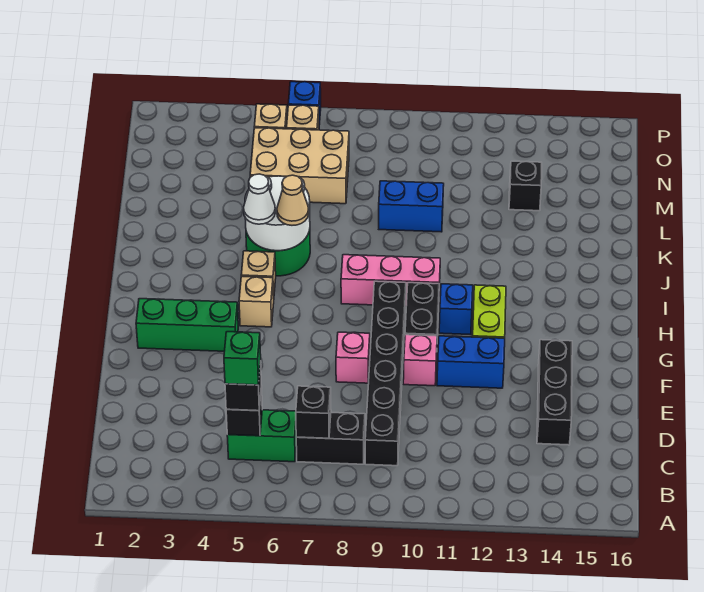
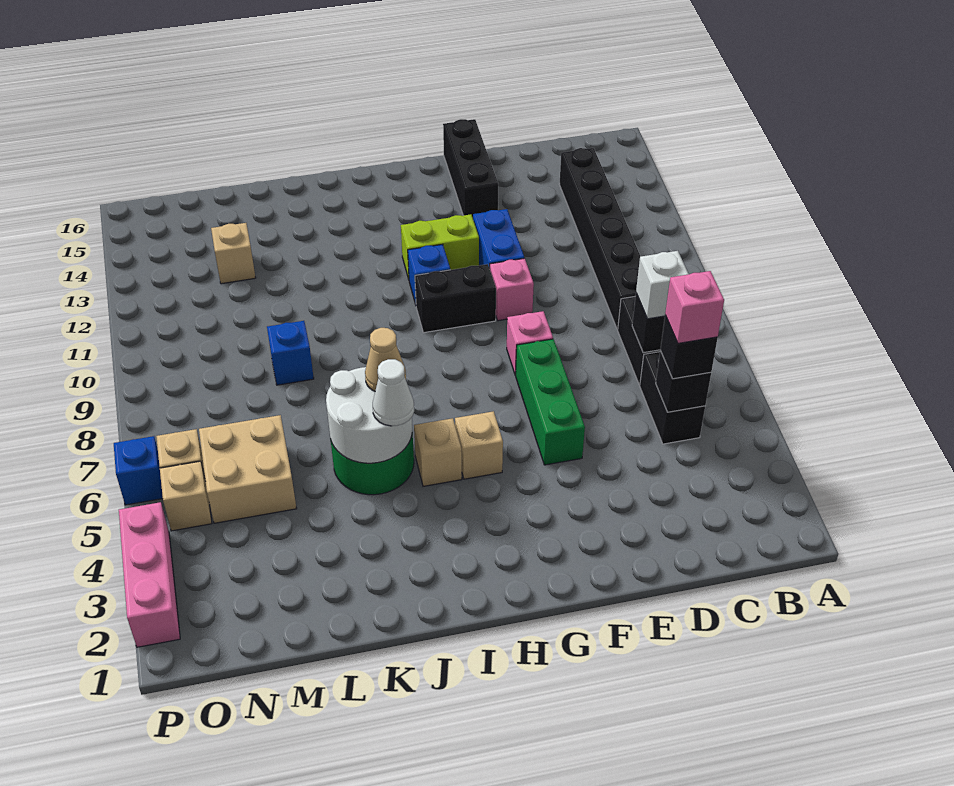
green brick C5:C6 level 1 -> black brick C5:C6 level 1
green brick C5 level 4 -> pink brick C5 level 4
none -> white brick C7 level 3
black brick C9:H9 level 1 -> black brick C9:C14 level 1
black brick D14:F14 level 1 -> black brick F14:F16 level 1
green brick G2:G4 level 1 -> green brick F5:F7 level 1
pink brick I8:I10 level 1 -> pink brick P2:P4 level 1
blue brick L9:L10 level 1 -> blue brick L9 level 1
tan brick M5:N7 level 1 -> tan brick M5:N6 level 1
black brick M13 level 1 -> tan brick M13 level 1

